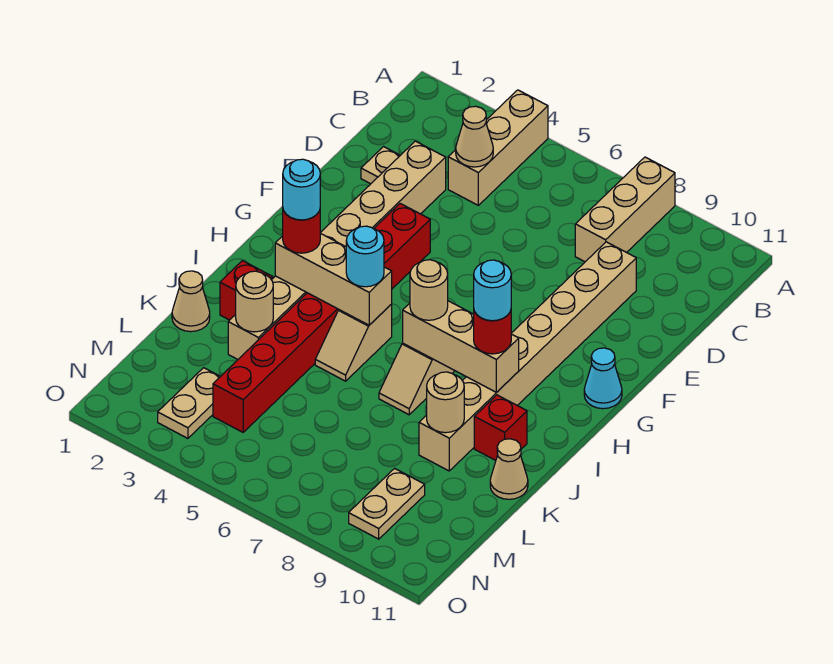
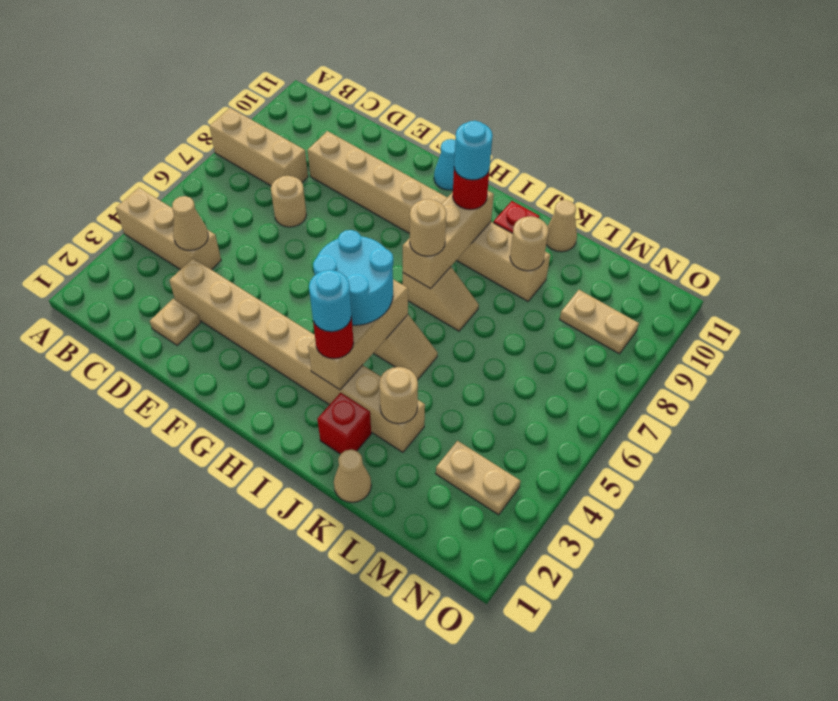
none -> tan round brick D7 level 1
red brick F4:M4 level 1 -> none
cyan round brick I5 level 3 -> cyan round brick H4:I5 level 3

